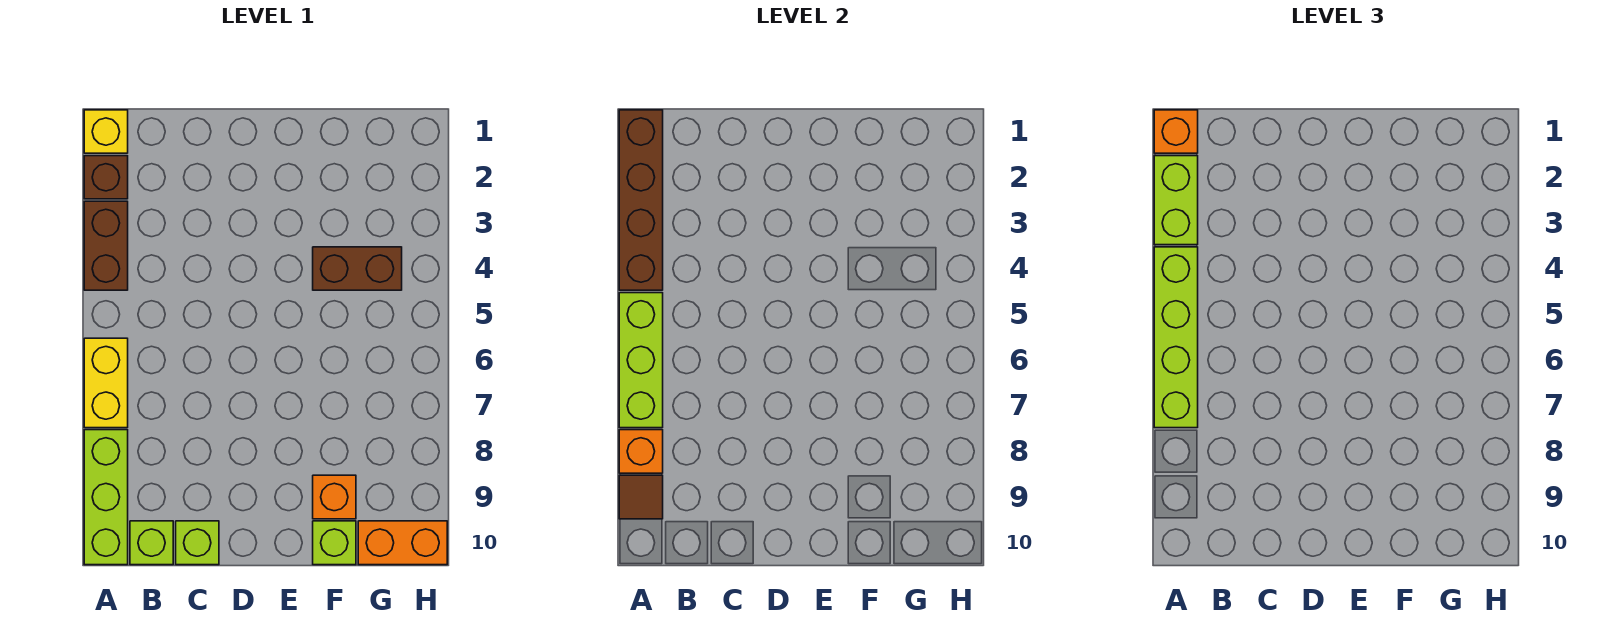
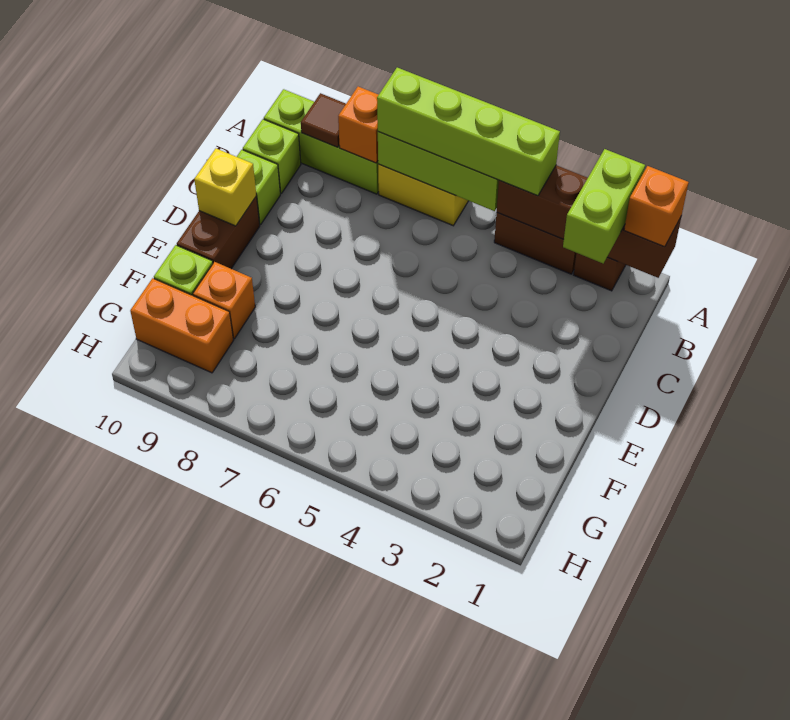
yellow brick A1 level 1 -> yellow brick D10 level 2
lime brick A2:A3 level 3 -> lime brick A2:B2 level 3
brown brick F4:G4 level 1 -> brown brick D10:E10 level 1
orange brick G10:H10 level 1 -> orange brick G9:G10 level 1

